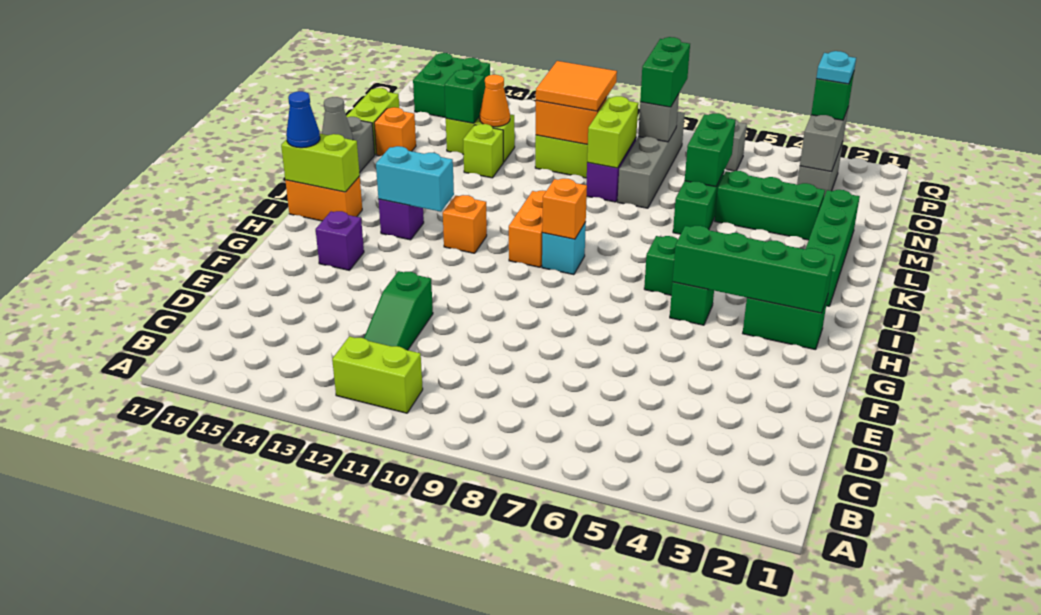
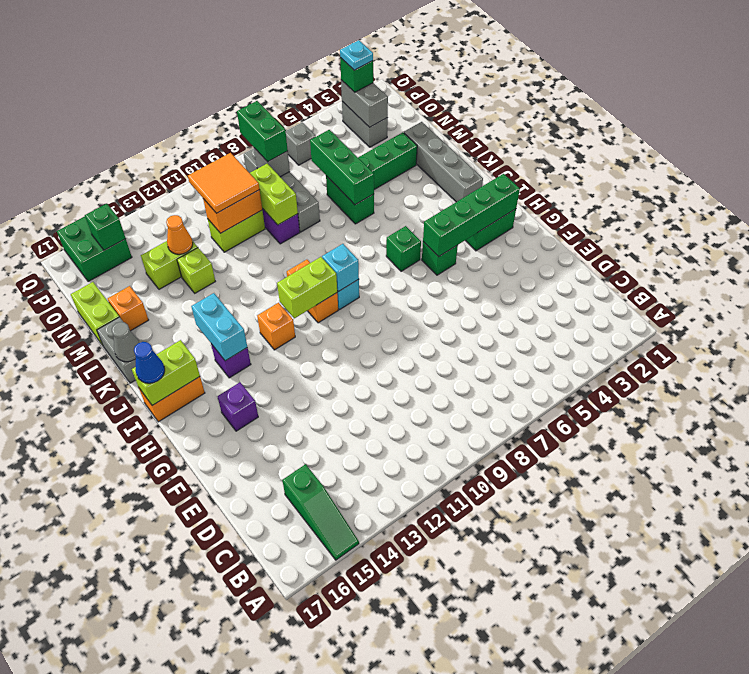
lime brick B11:B12 level 1 -> lime brick I10:I11 level 2
green slope C12:E12 level 1 top E -> green slope A15:C15 level 1 top C
orange brick I9 level 2 -> cyan brick I9 level 2
cyan brick I13:I14 level 2 -> cyan brick I14:J14 level 2
green brick J2:M2 level 1 -> grey brick J2:M2 level 1
green brick M6:N6 level 2 -> green brick L6:N6 level 2
green brick N14 level 2 -> green brick P15 level 2

